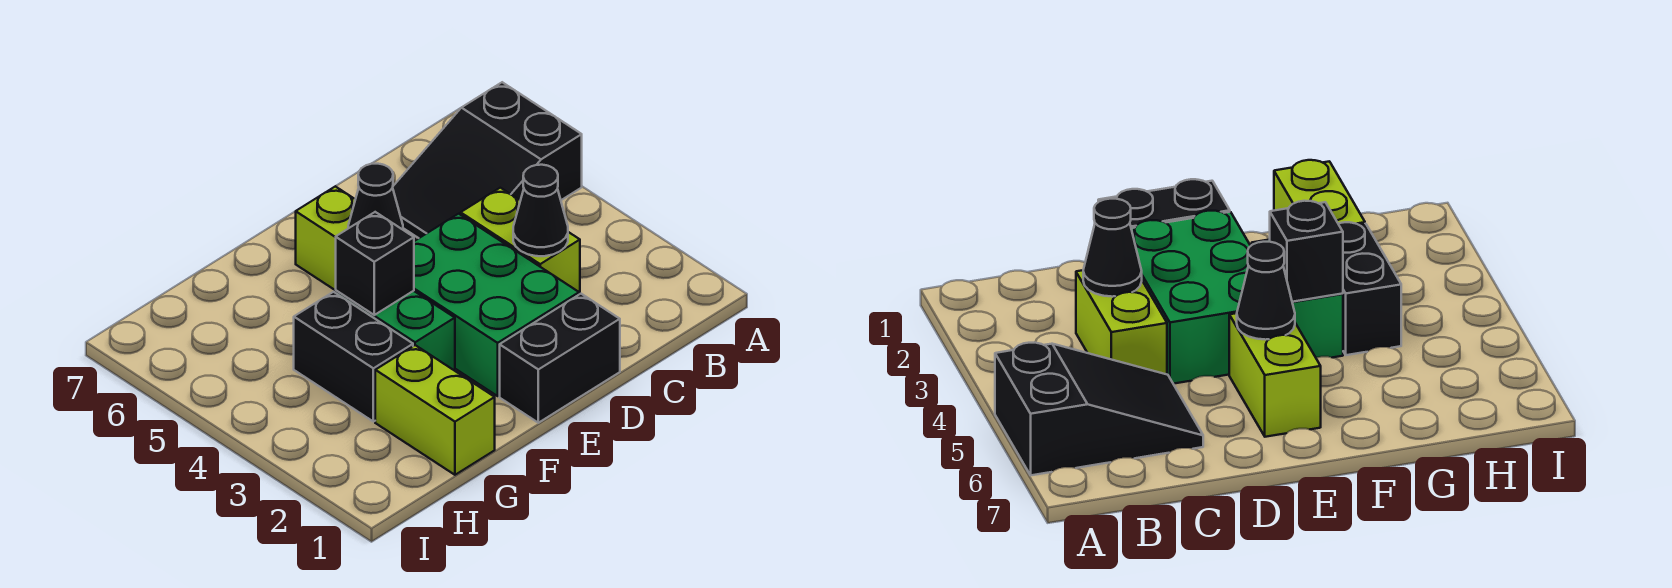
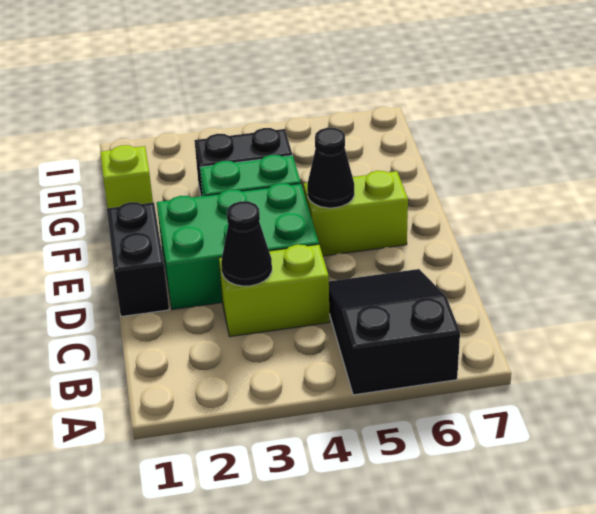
black brick F4 level 2 -> none
lime brick G1:G2 level 1 -> lime brick G1 level 1

